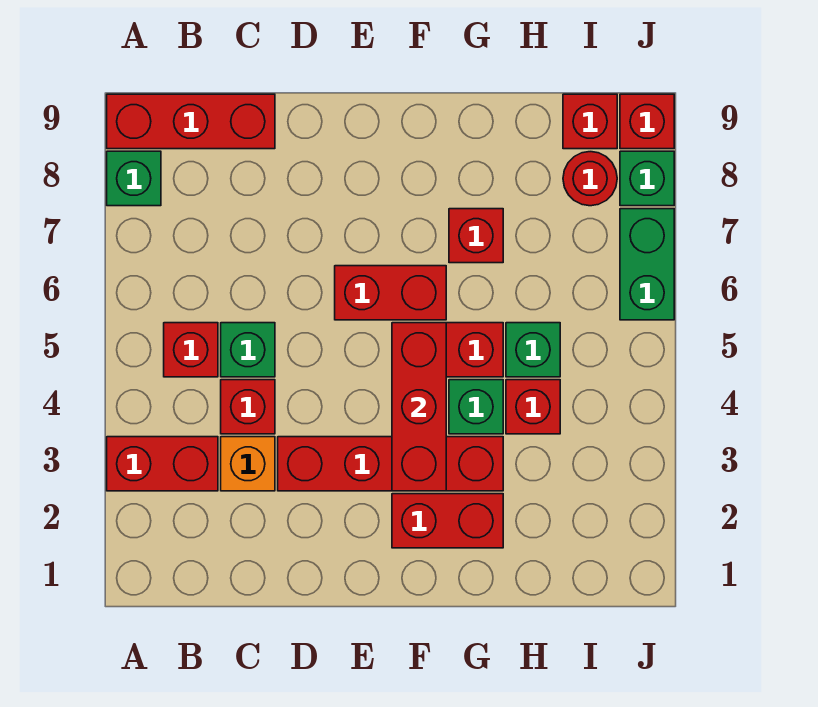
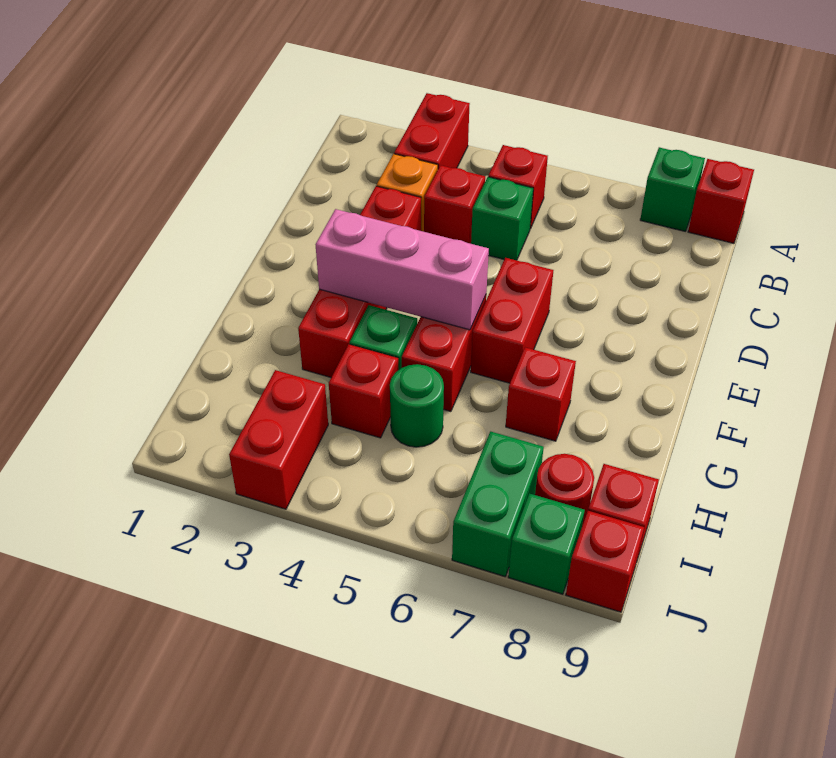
red brick A9:C9 level 1 -> red brick A9 level 1
red brick F2:G2 level 1 -> red brick I3:J3 level 1
red brick F3:F5 level 2 -> pink brick F3:F5 level 2
green brick H5 level 1 -> green round brick H5 level 1
green brick J6:J7 level 1 -> green brick I7:J7 level 1

